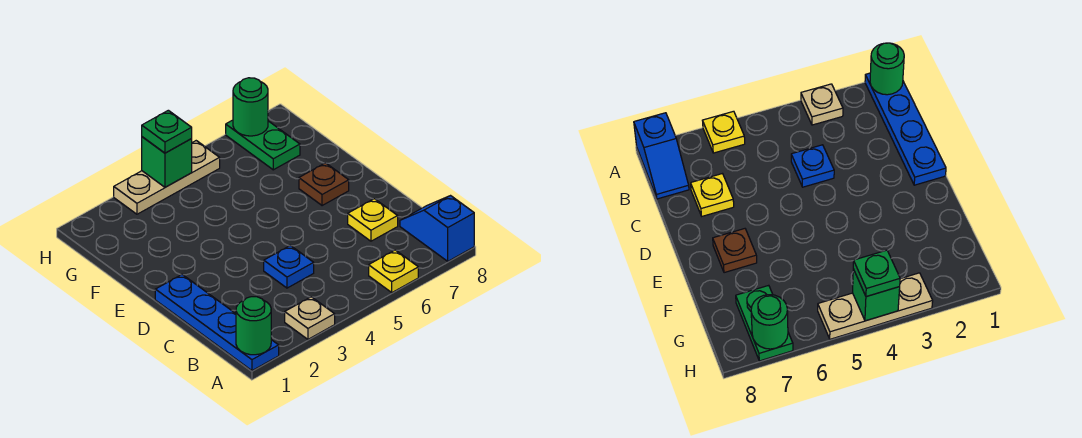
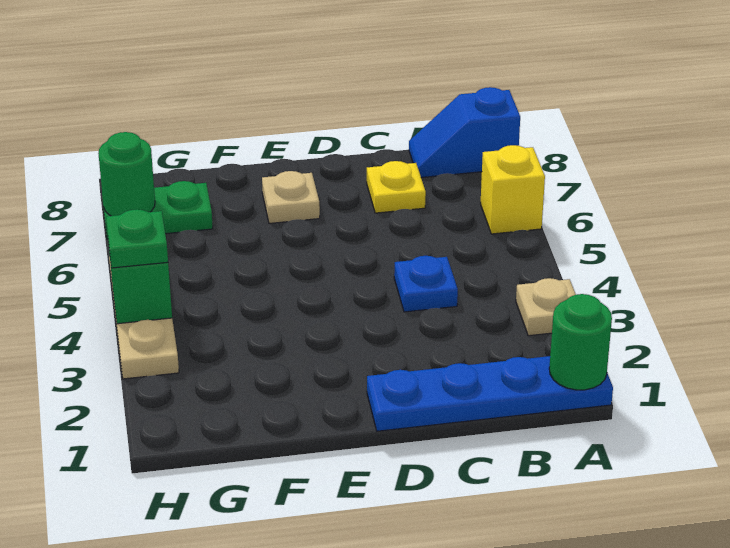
yellow plate A6 level 1 -> yellow brick A6 level 1
brown plate E7 level 1 -> tan plate E7 level 1

